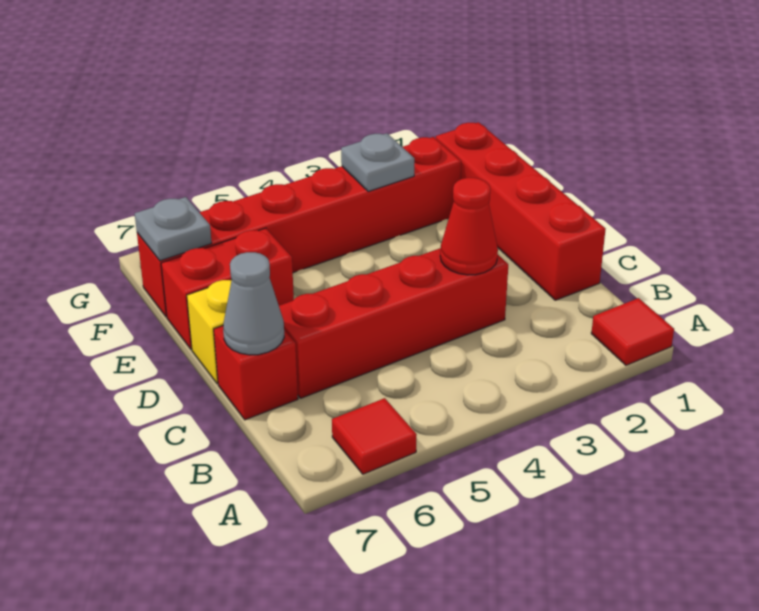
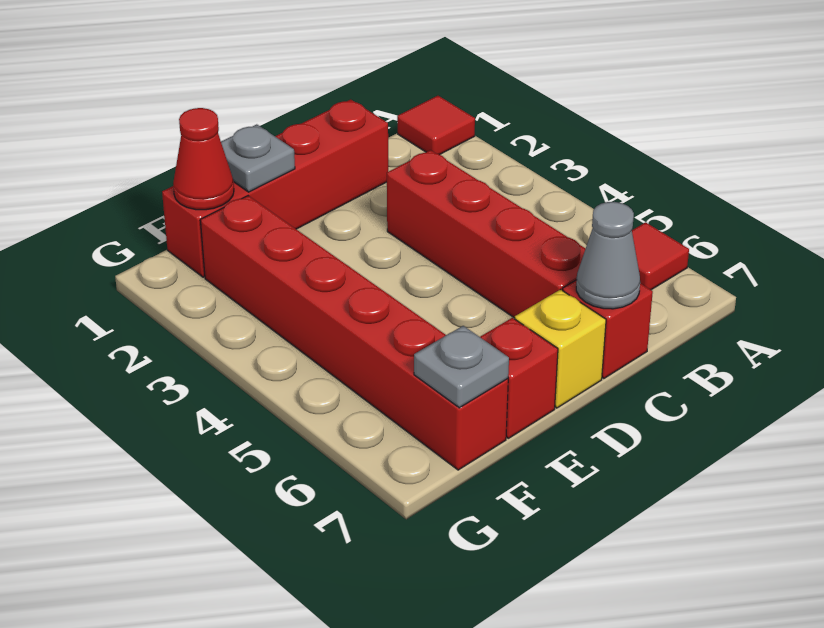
red cone C3 level 2 -> red cone F1 level 2
red brick E6:E7 level 1 -> red brick E7 level 1
grey plate F3 level 2 -> grey plate E1 level 2

